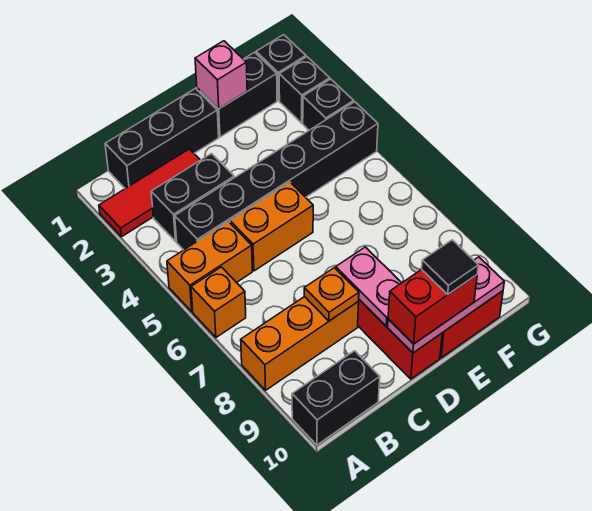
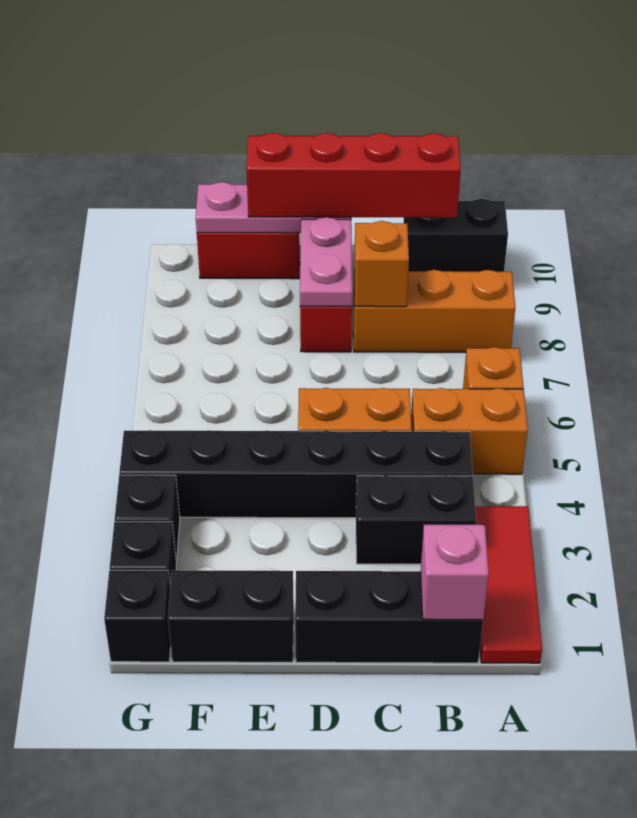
red tile A2:C2 level 1 -> red tile A1:A3 level 1
orange plate C8 level 2 -> orange brick C8 level 2
red brick D10:E10 level 3 -> red brick B10:E10 level 3
pink brick E1 level 2 -> pink brick B1 level 2
black tile E10 level 4 -> none

